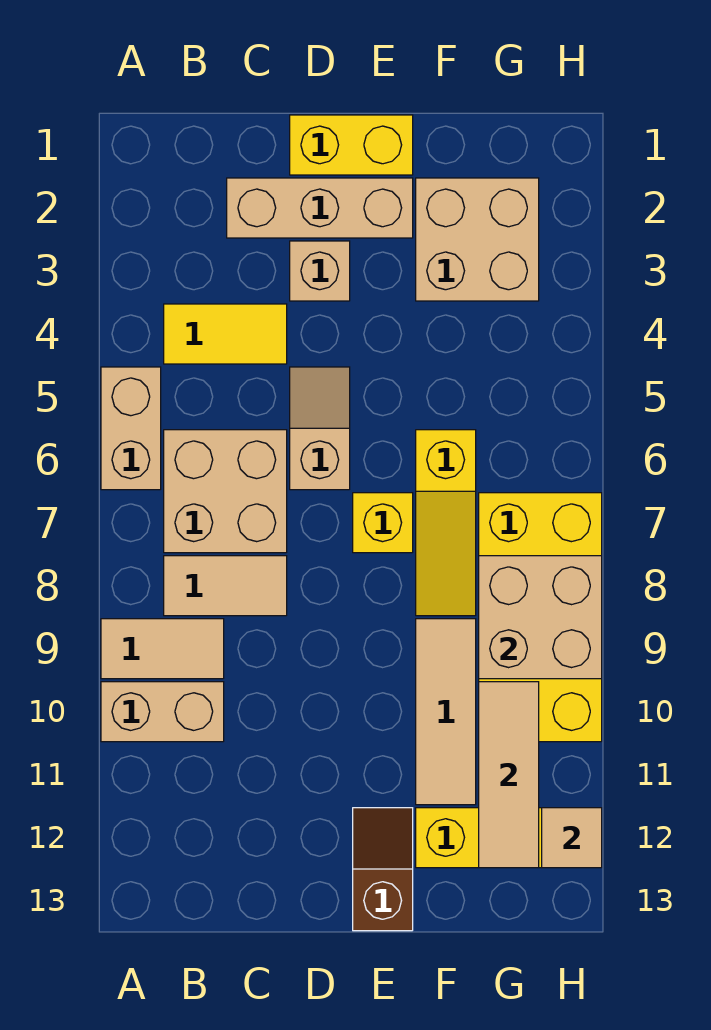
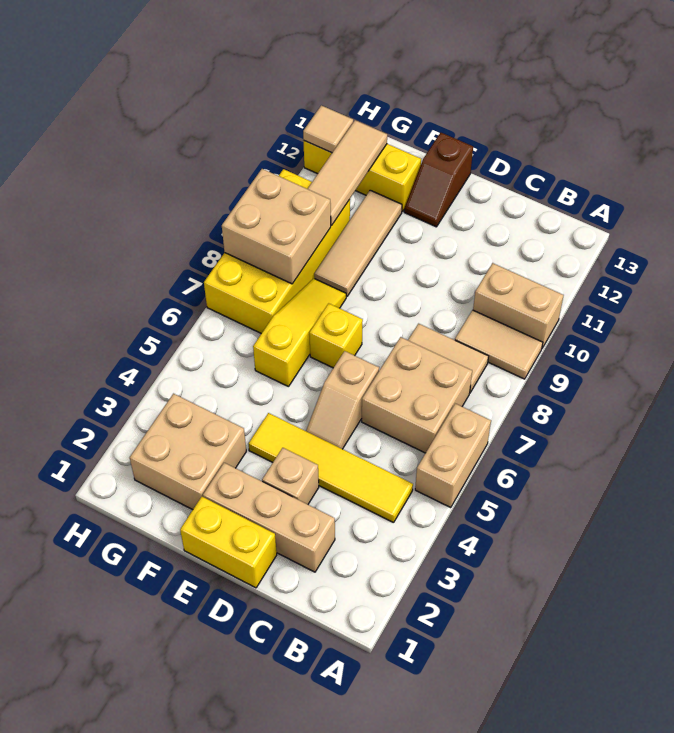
yellow tile B4:C4 level 1 -> yellow tile B4:E4 level 1

